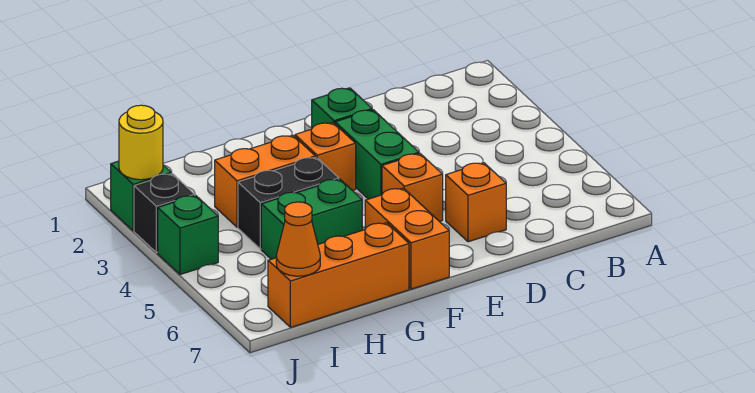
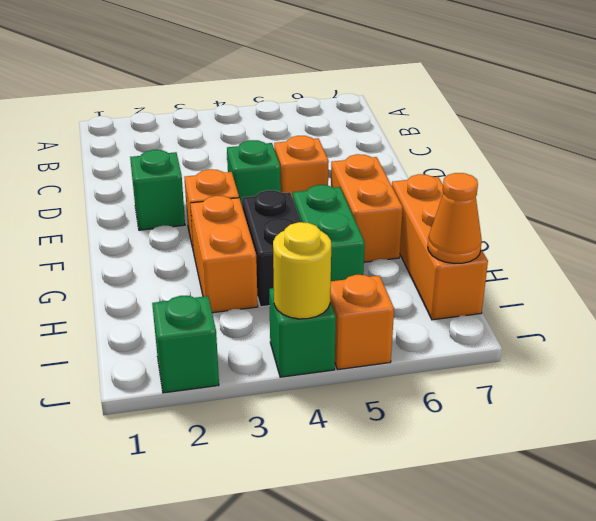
orange brick D6 level 1 -> orange brick J5 level 1
green brick E3:E4 level 1 -> green brick E4 level 1
orange brick F6:F7 level 1 -> orange brick F6:G6 level 1
yellow round brick J2 level 2 -> yellow round brick J4 level 2
black brick J3 level 1 -> none

